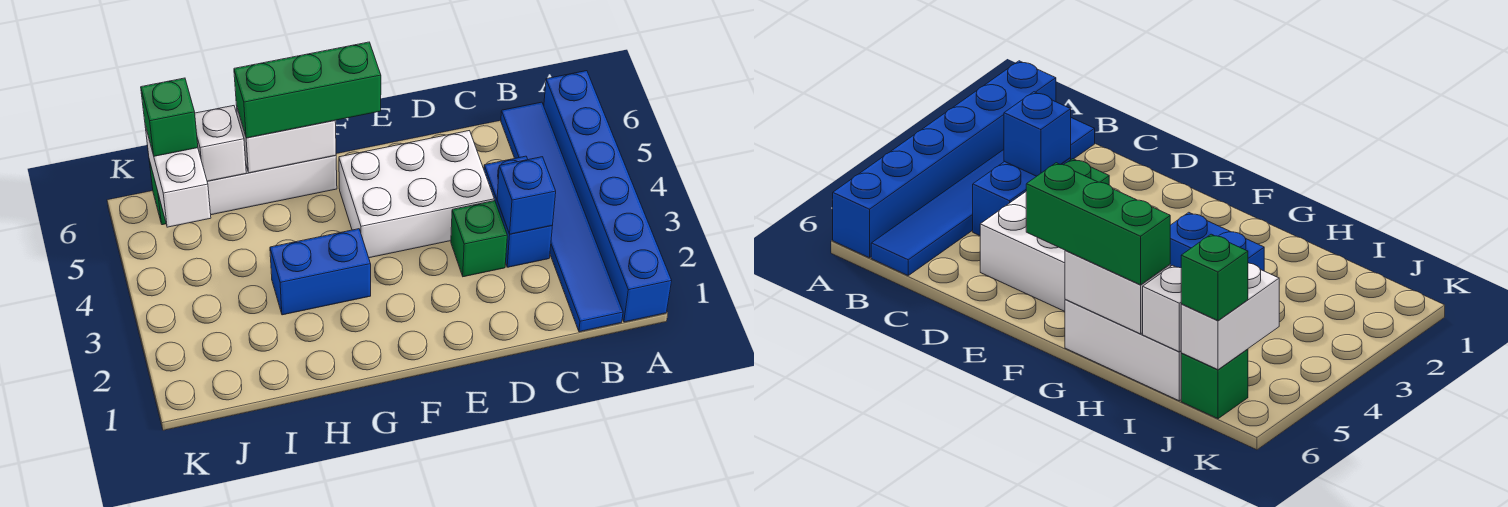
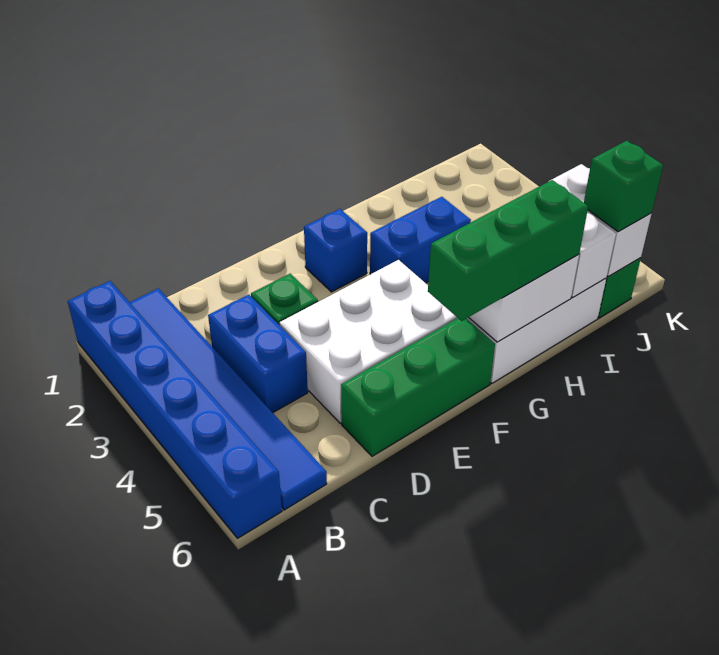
blue brick C3 level 2 -> blue brick F2 level 1
none -> green brick D6:F6 level 1

